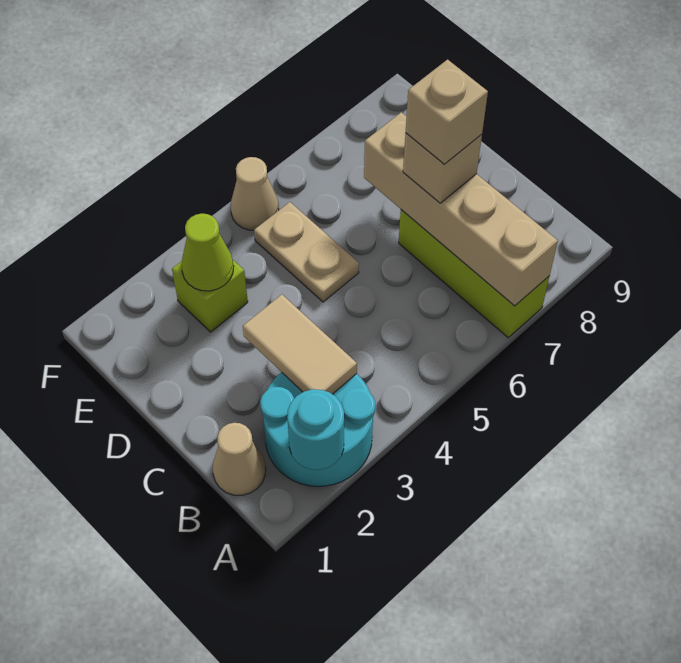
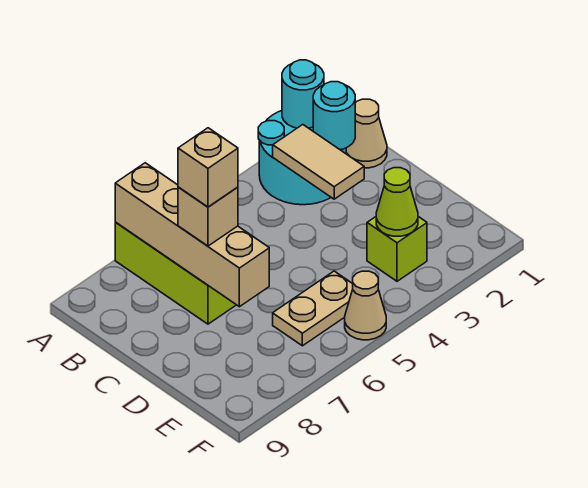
none -> cyan round brick B2 level 2
tan plate D5:E5 level 1 -> tan plate E5:E6 level 1

